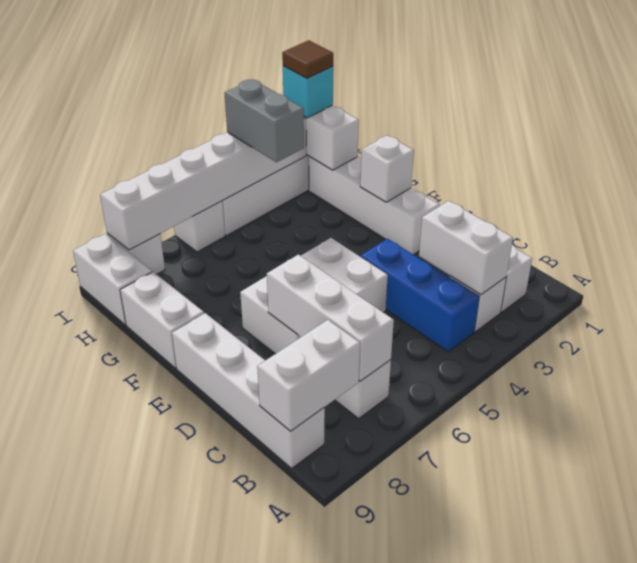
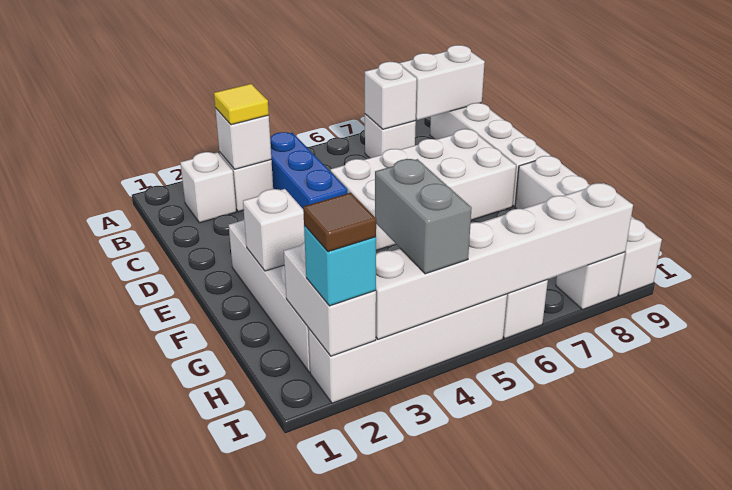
white brick B3:C3 level 2 -> white brick B3 level 2
none -> yellow tile B3 level 3
white brick B7:D7 level 2 -> white brick B7 level 2
white brick D5:E7 level 1 -> white brick D5:E8 level 1

